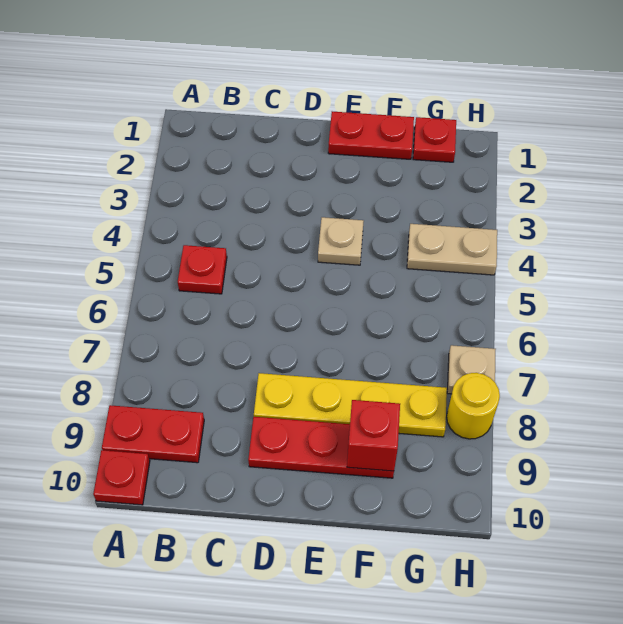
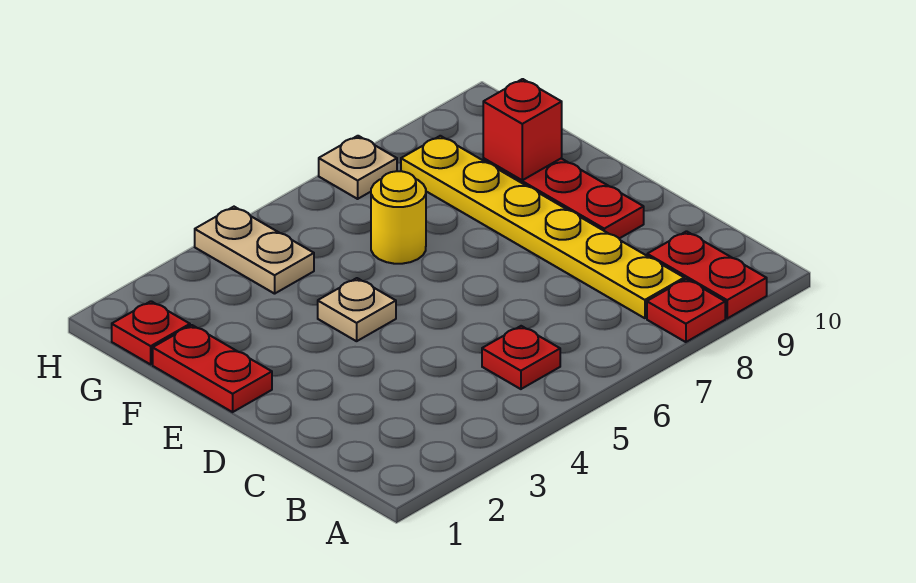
red plate A10 level 1 -> red plate A8 level 1
yellow plate D8:G8 level 1 -> yellow plate B8:G8 level 1
yellow round brick H8 level 1 -> yellow round brick F6 level 1

